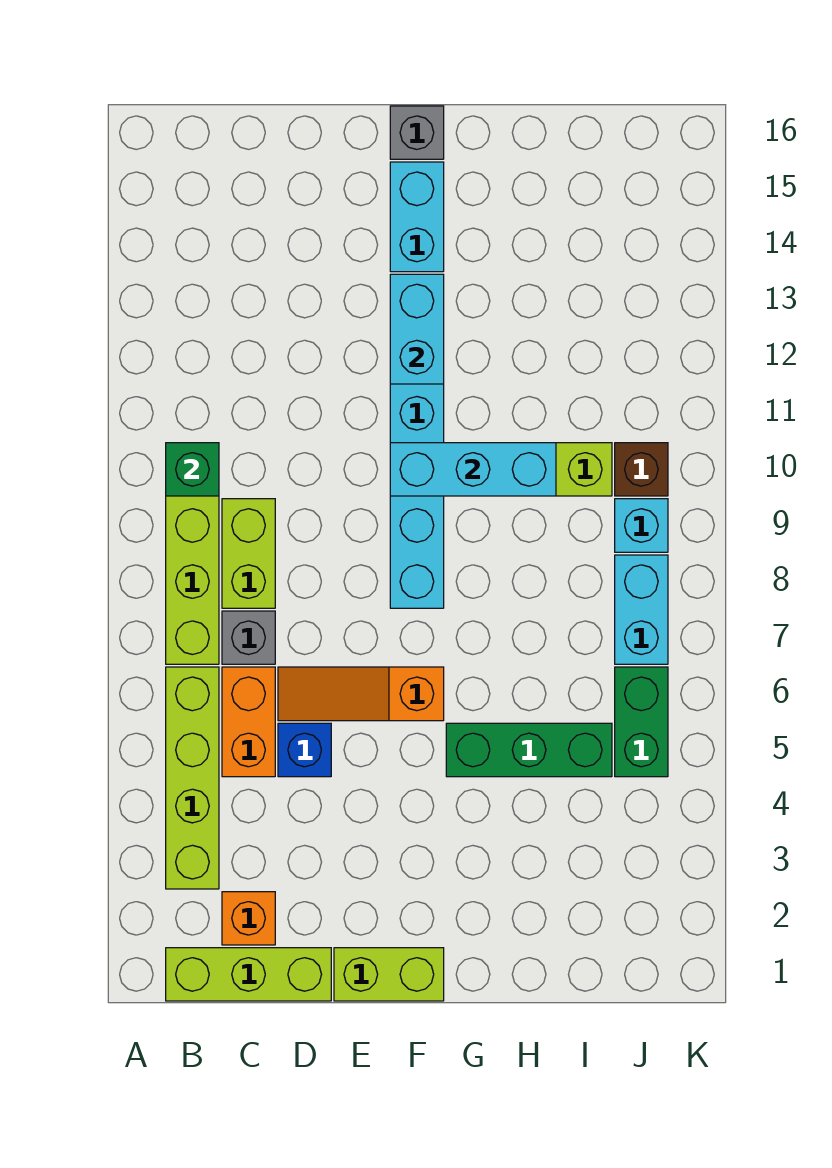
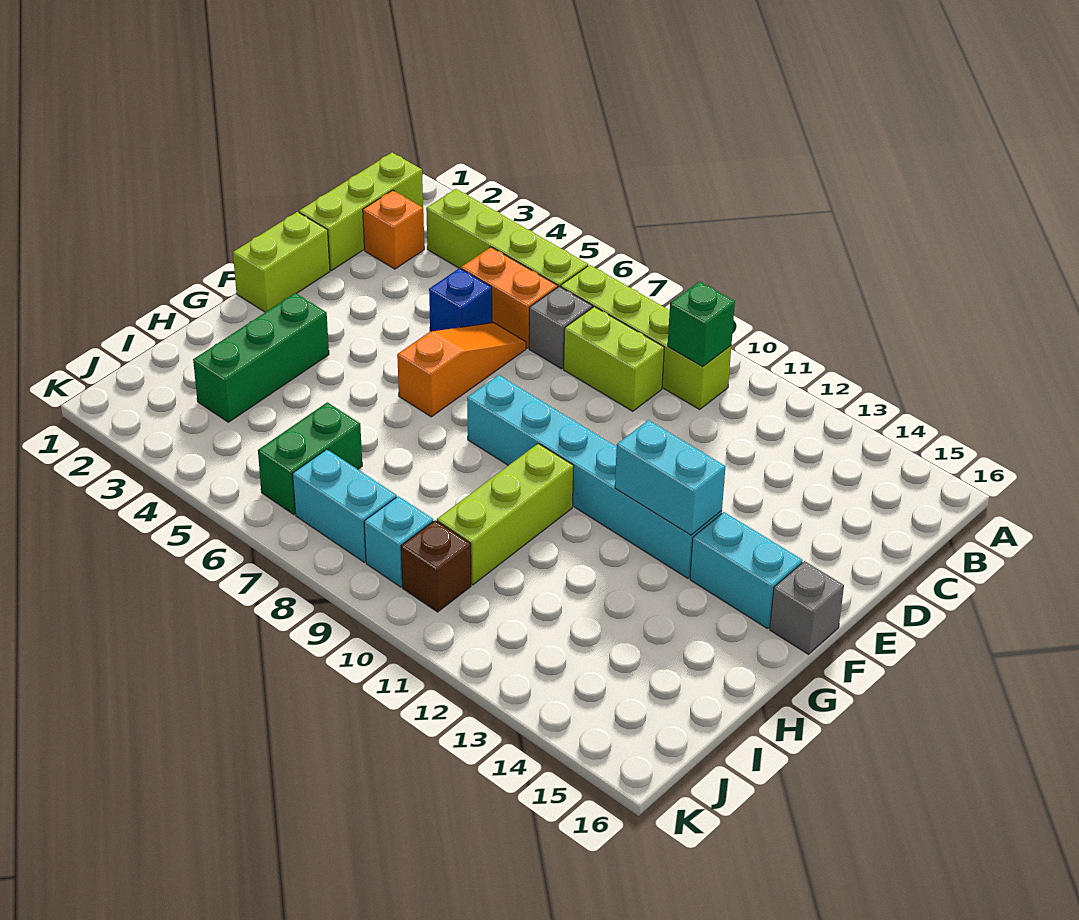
cyan brick F10:H10 level 2 -> none
green brick G5:I5 level 1 -> green brick G3:I3 level 1
green brick J5:J6 level 1 -> green brick I6:J6 level 1

